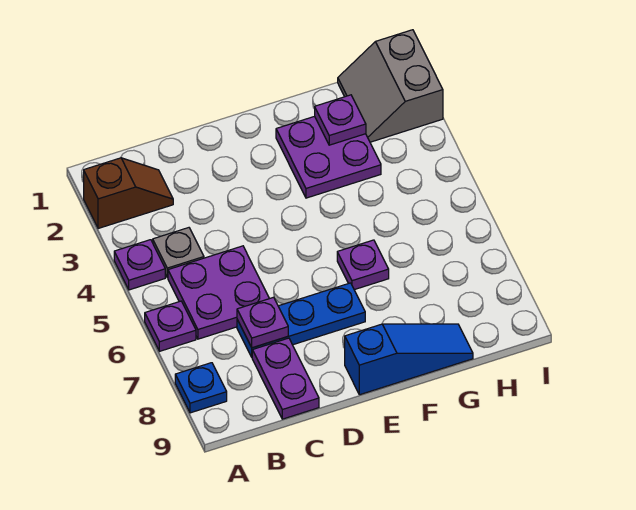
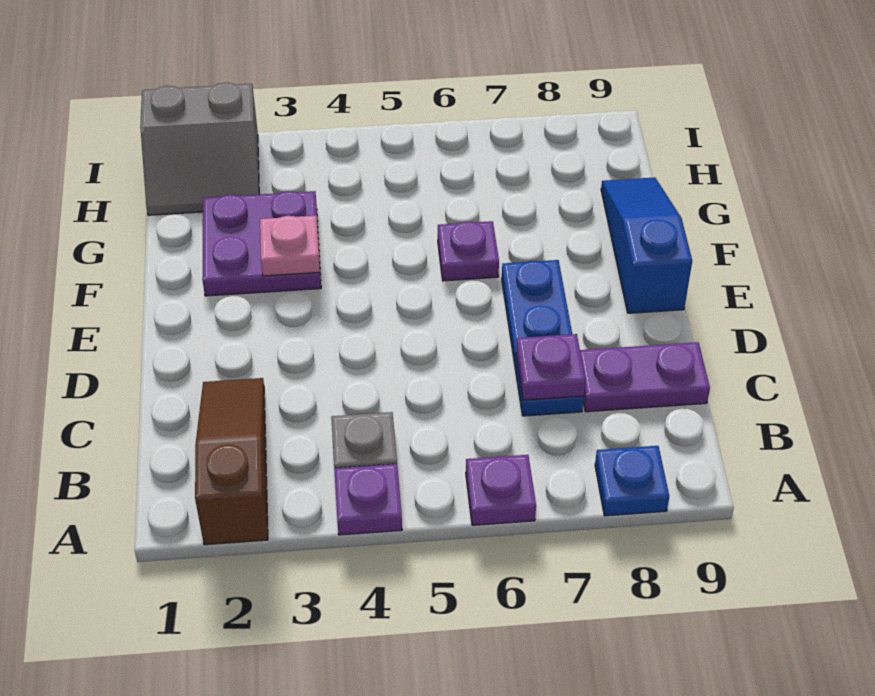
brown slope A2:B2 level 1 top A -> brown slope A2:C2 level 1 top A
purple plate B5:C6 level 1 -> none
none -> pink plate F3 level 2
purple plate G2 level 2 -> none

